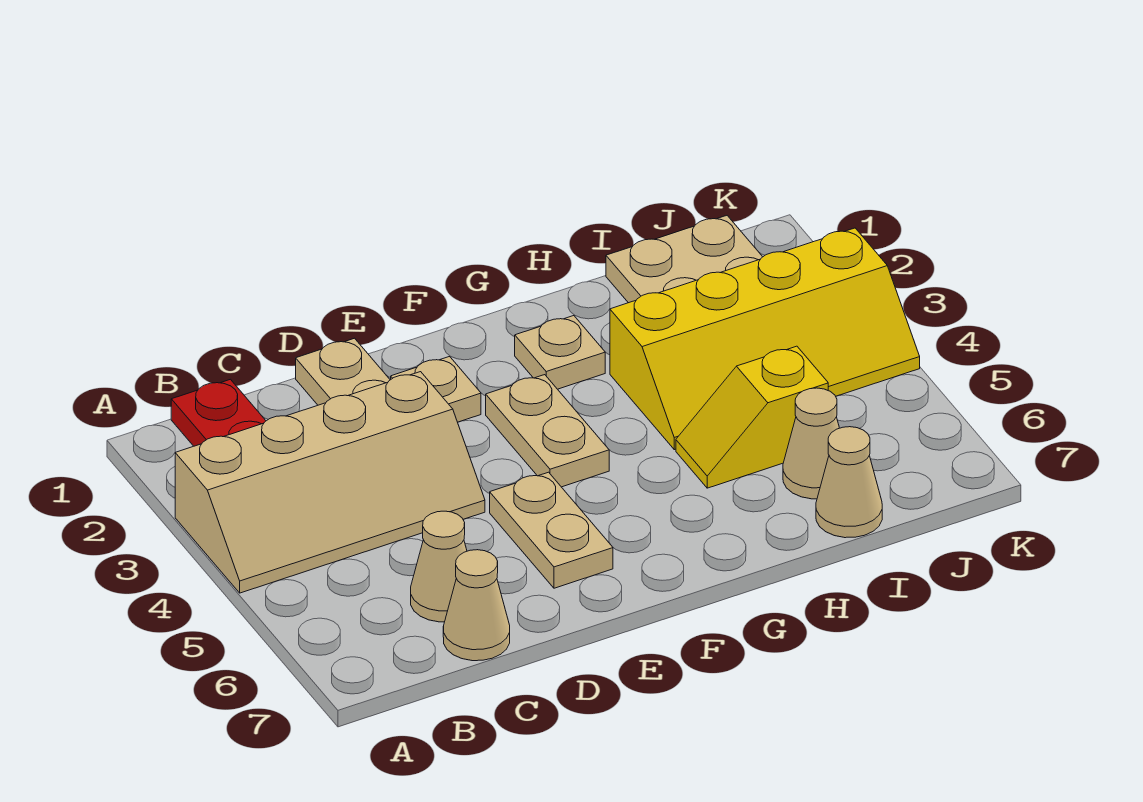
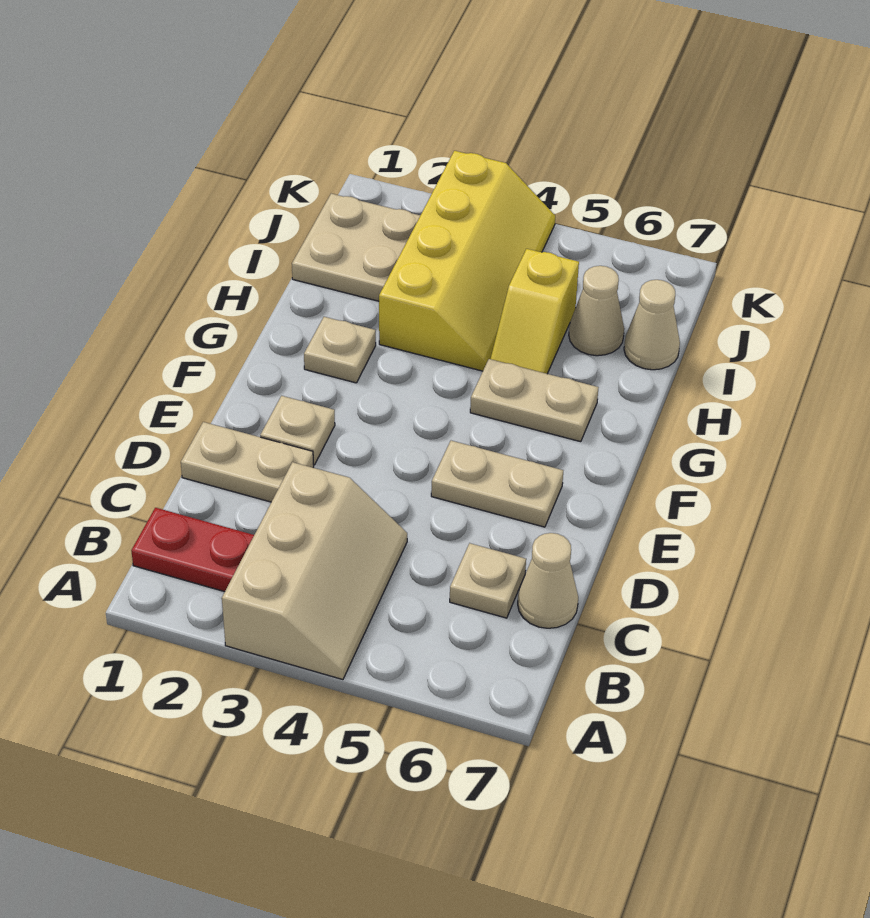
tan slope A3:D4 level 1 top 3 -> tan slope A3:C4 level 1 top 3
tan cone C6 level 1 -> tan plate C6 level 1
tan plate F3:F4 level 1 -> tan plate G5:G6 level 1

